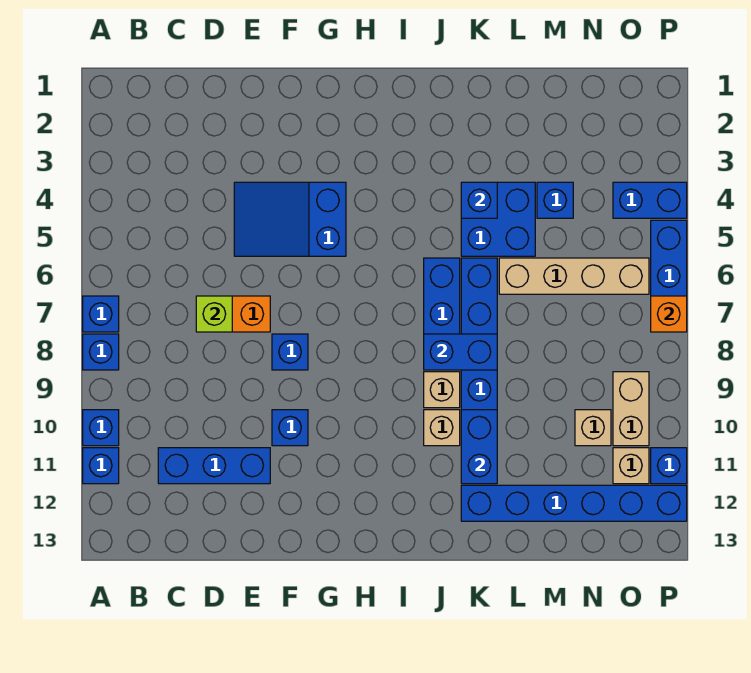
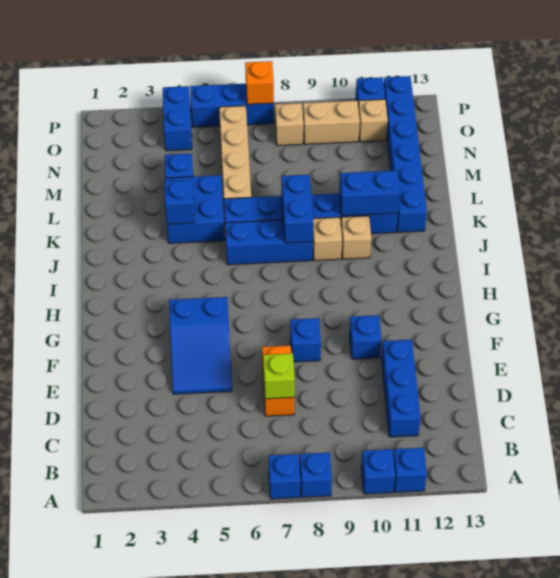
tan brick N10 level 1 -> tan brick O8 level 1

